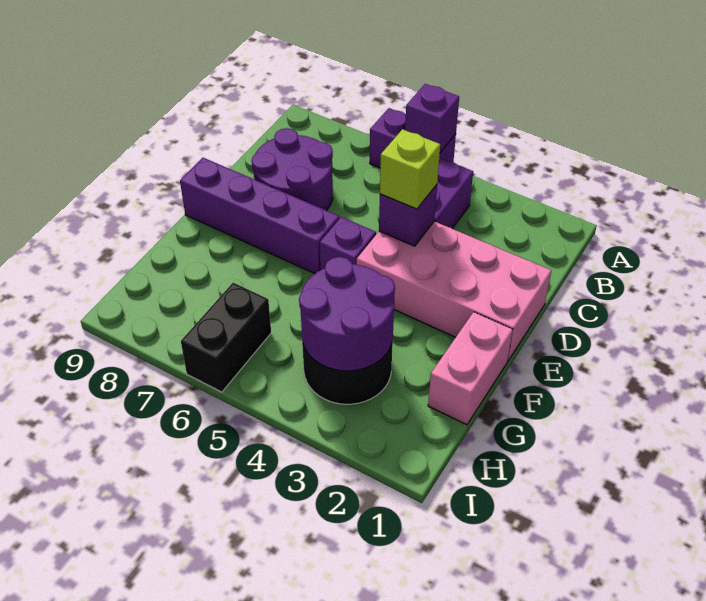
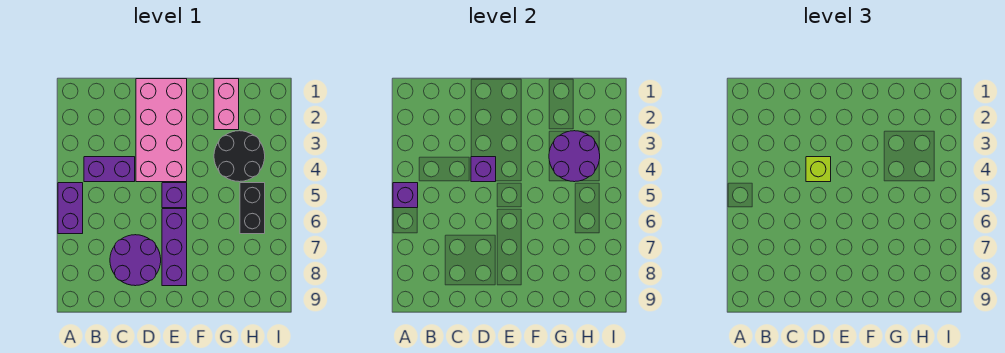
purple brick E6:E9 level 1 -> purple brick E6:E8 level 1
pink brick F1:G1 level 1 -> pink brick G1:G2 level 1
black brick H6:I6 level 1 -> black brick H5:H6 level 1

